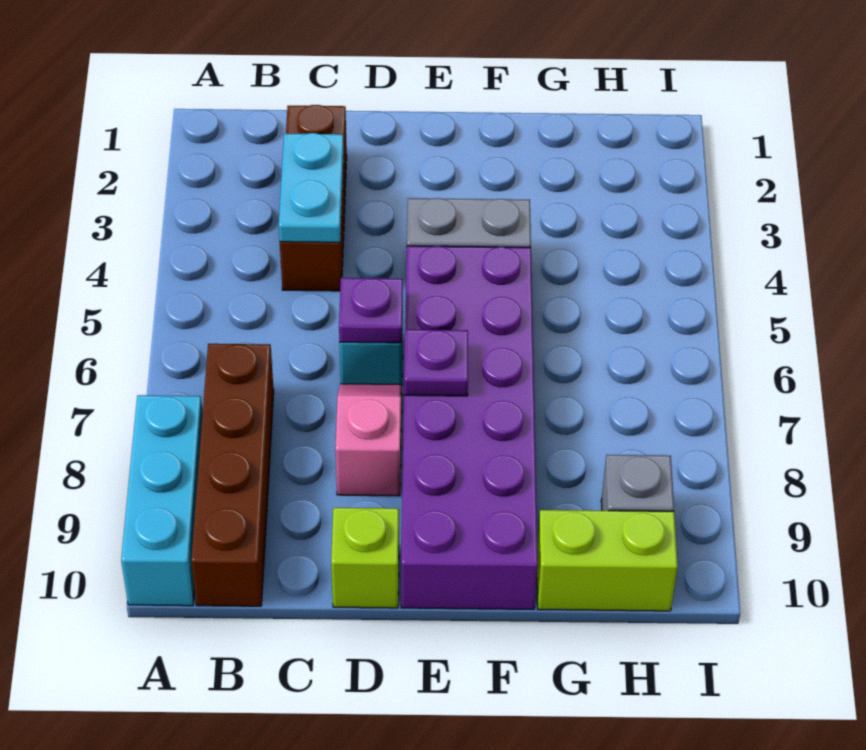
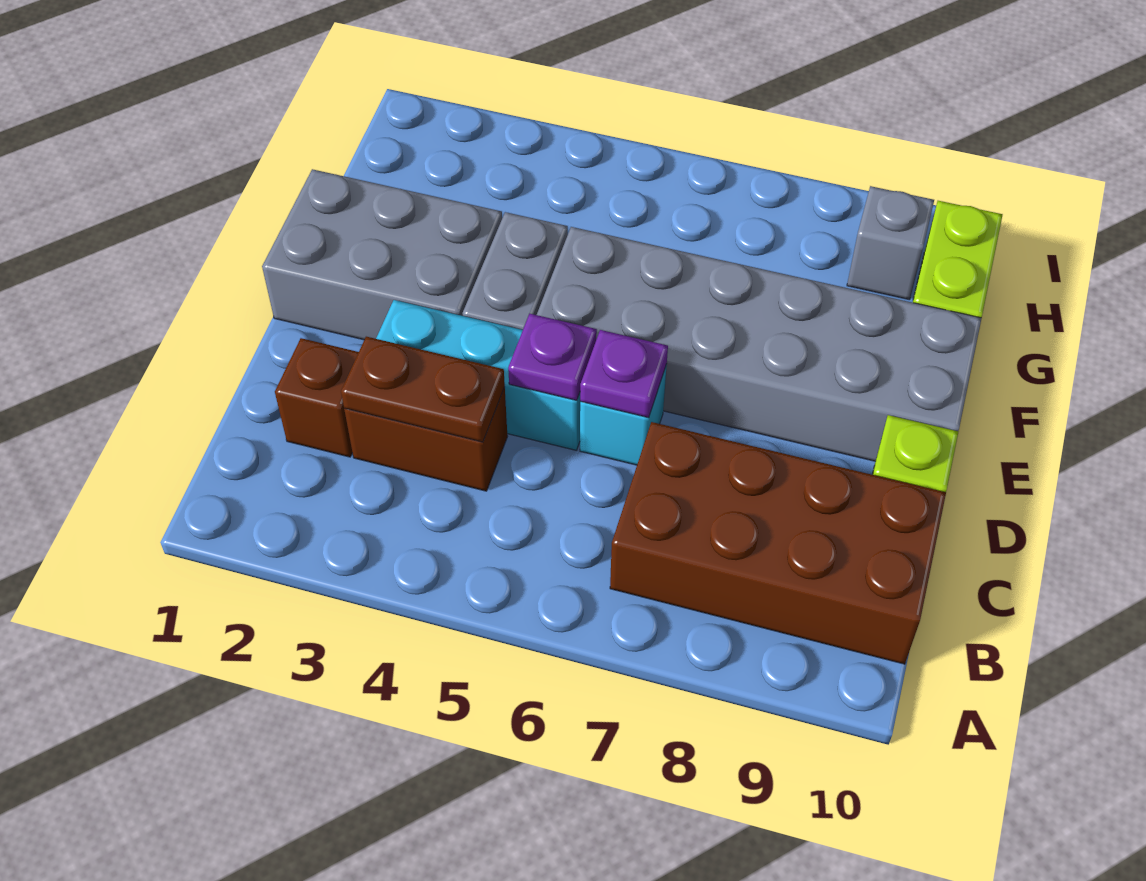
cyan brick A8:A10 level 1 -> cyan brick D3:D5 level 1
brown brick B7:B10 level 1 -> brown brick B7:C10 level 1
cyan plate C3:C4 level 2 -> brown plate C3:C4 level 2
pink slope D7:D8 level 1 top 8 -> none
none -> grey brick E1:F3 level 1
purple brick E5:F10 level 1 -> grey brick E5:F10 level 1
purple plate E7 level 2 -> purple plate D5 level 2

